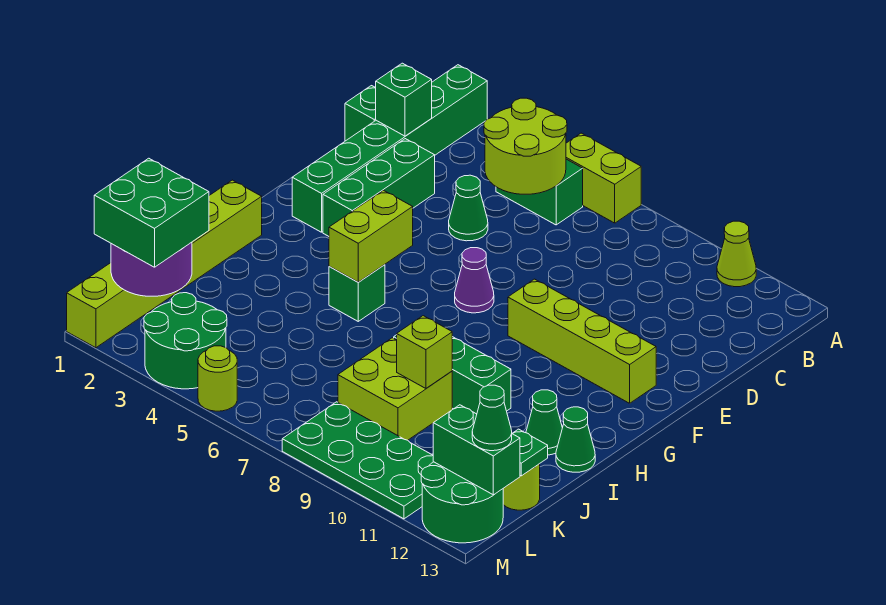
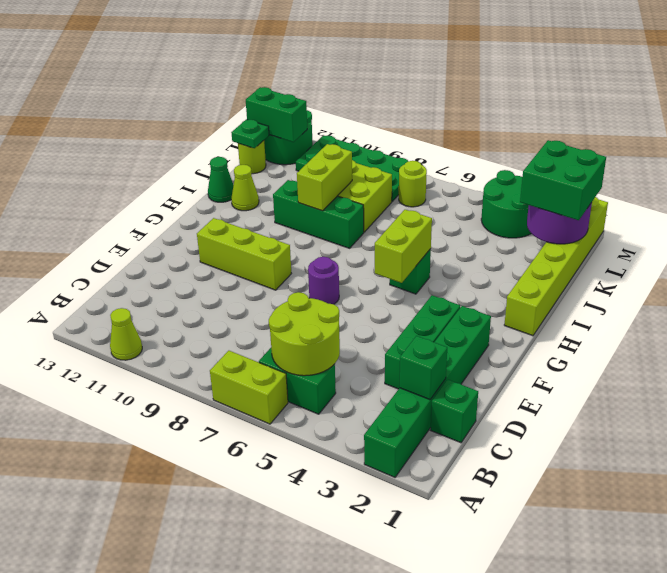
green cone D5 level 1 -> none
purple cone F7 level 1 -> purple round brick F7 level 1
lime brick F9:F12 level 1 -> lime brick F9:F11 level 1
green cone I12 level 1 -> lime cone I12 level 1
lime brick J9 level 2 -> lime brick I9:J9 level 2
green cone L13 level 3 -> none
lime round brick M5 level 1 -> lime round brick L7 level 1

